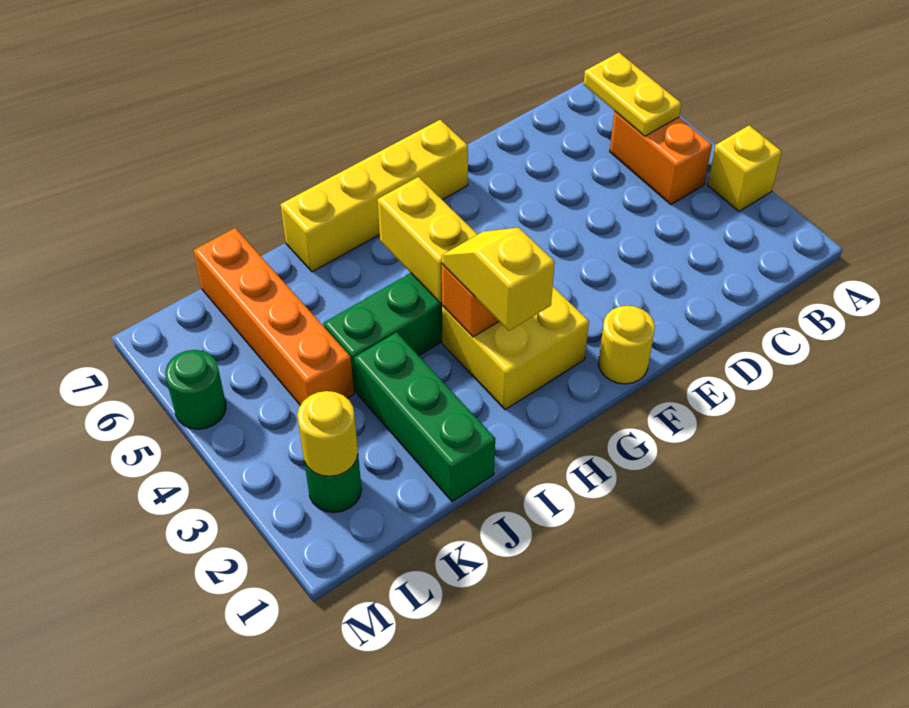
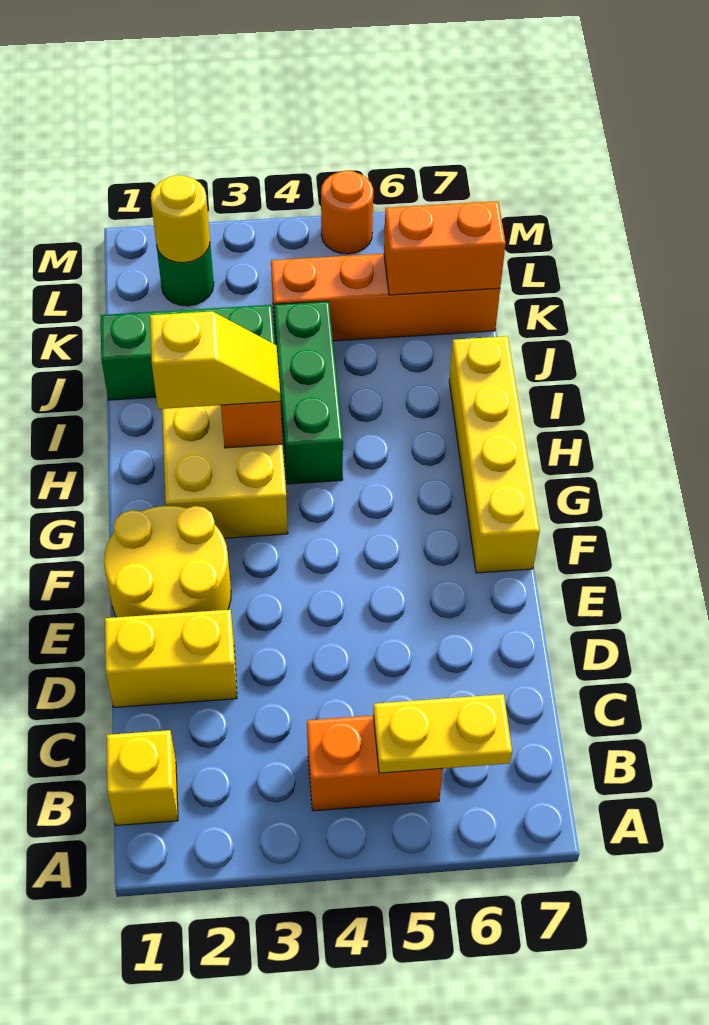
yellow brick A3 level 1 -> yellow brick B1 level 1
yellow round brick F1 level 1 -> yellow round brick E1:F2 level 1
yellow brick H4:H5 level 2 -> yellow brick D1:D2 level 1
none -> orange brick K6:K7 level 2
green round brick M5 level 1 -> orange round brick M5 level 1

